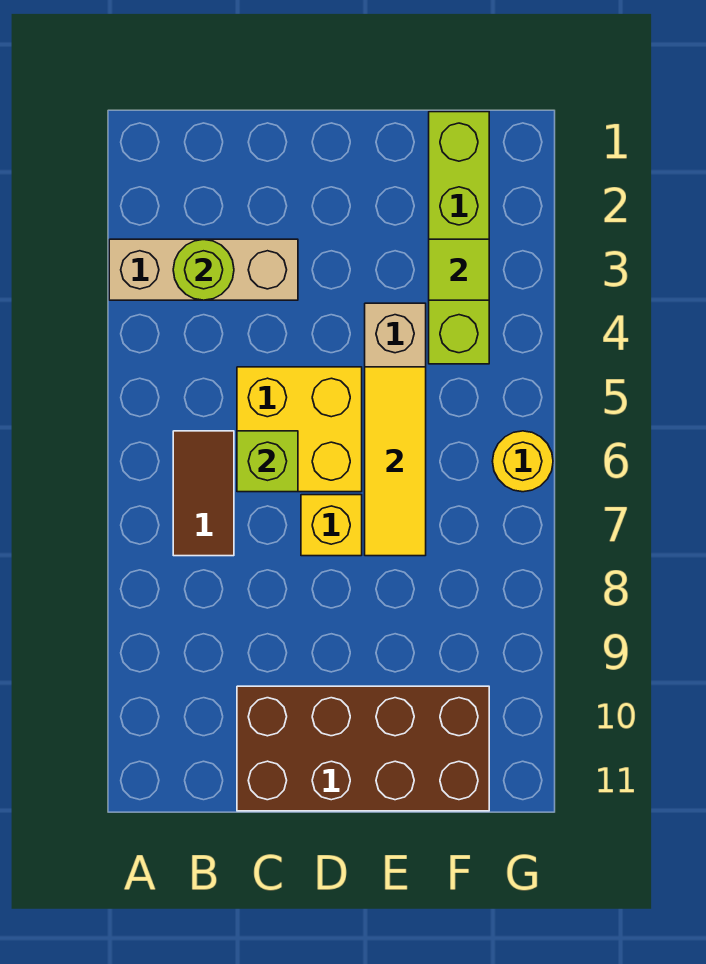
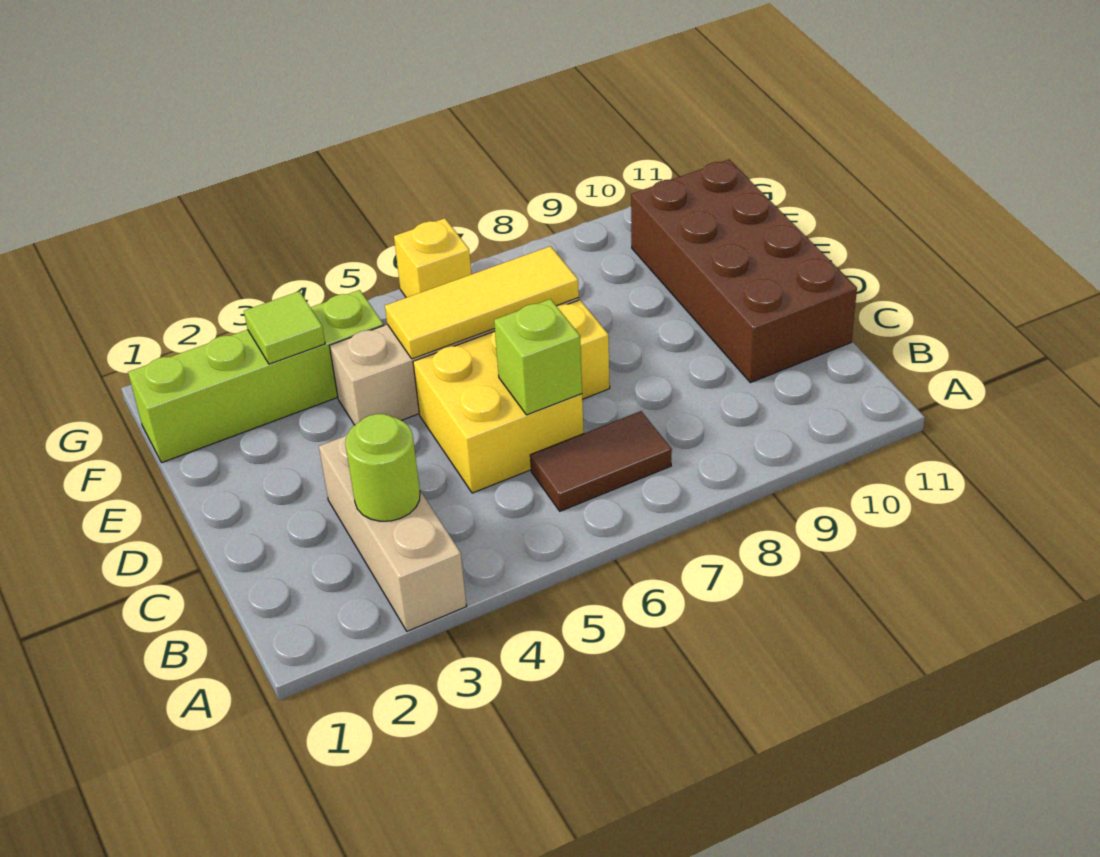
yellow round brick G6 level 1 -> yellow brick G6 level 1

